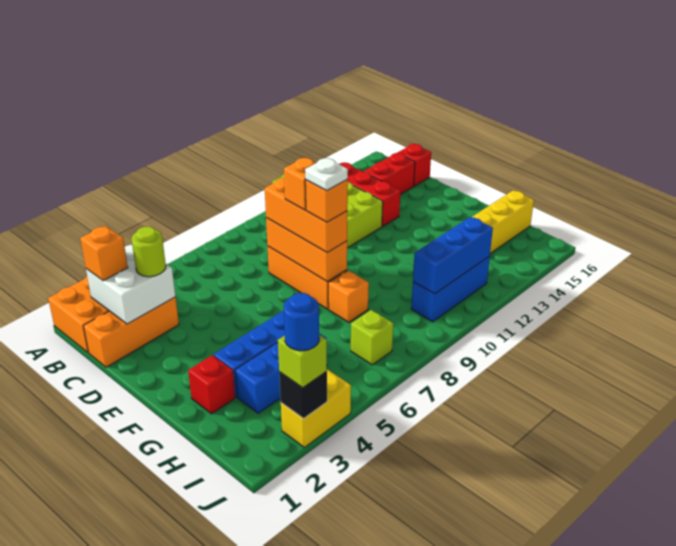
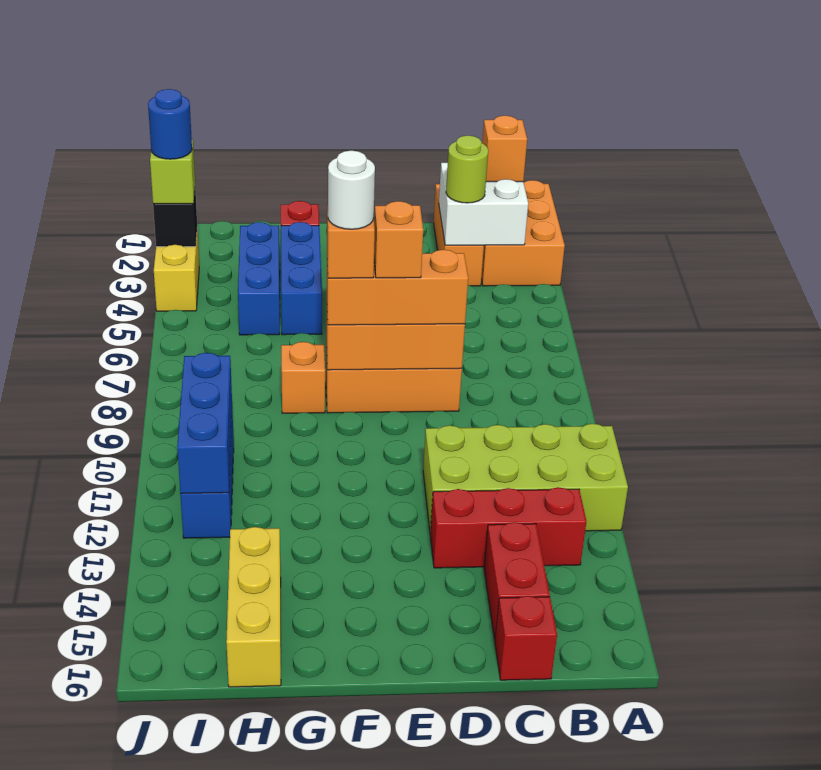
white plate F8 level 5 -> white round brick F8 level 5
lime brick I7 level 1 -> none

